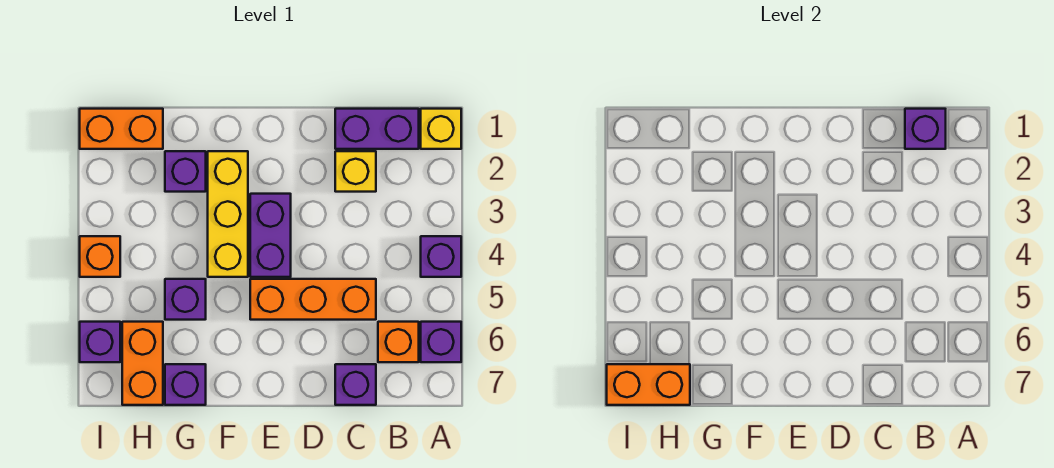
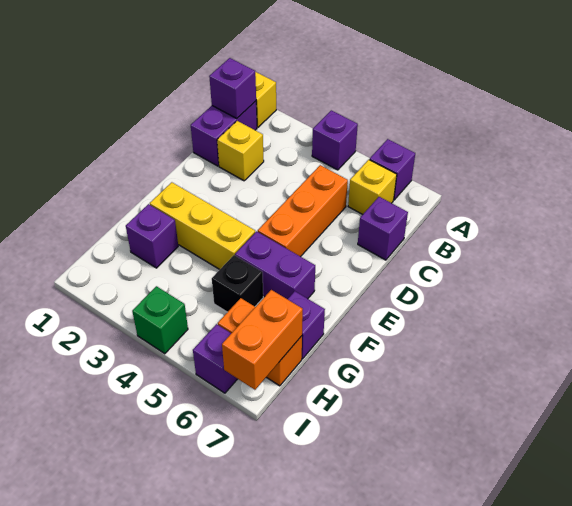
orange brick B6 level 1 -> yellow brick B6 level 1
purple brick E3:E4 level 1 -> purple brick F5:F6 level 1
purple brick G5 level 1 -> black brick G5 level 1
orange brick H1:I1 level 1 -> none
orange brick I4 level 1 -> green brick I4 level 1

